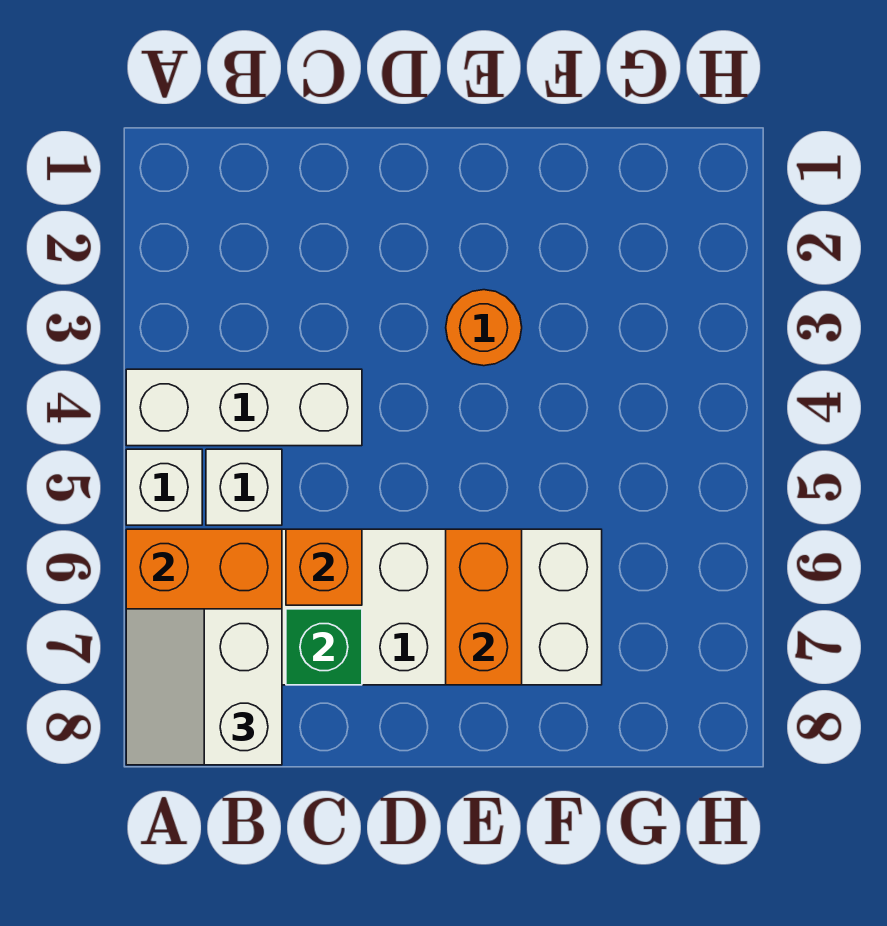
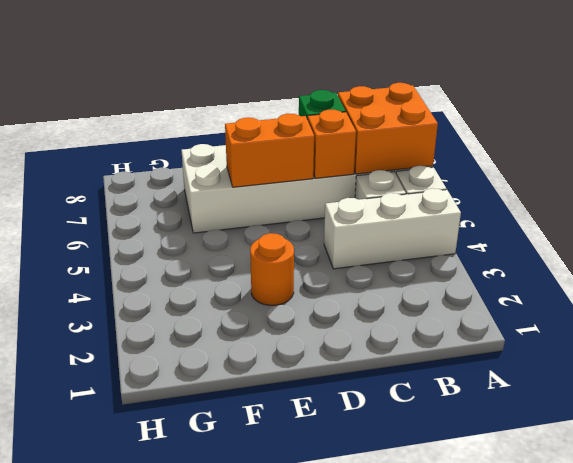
white slope A7:B8 level 3 top B -> none
orange brick E6:E7 level 2 -> orange brick D6:E6 level 2

